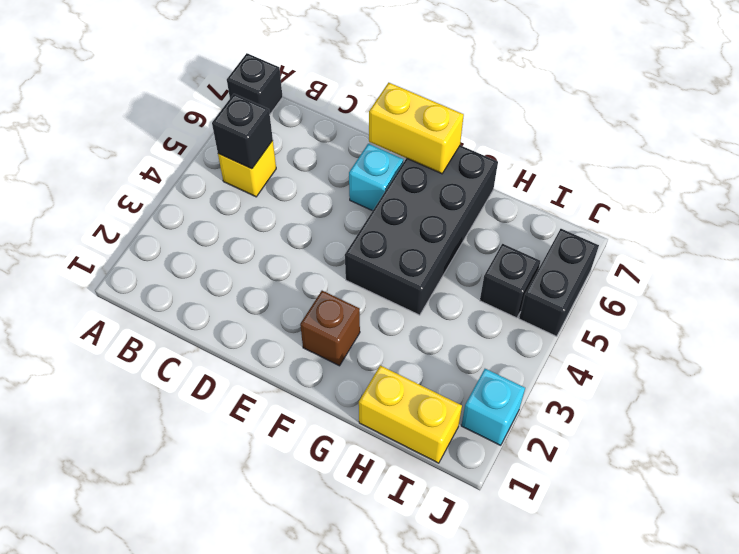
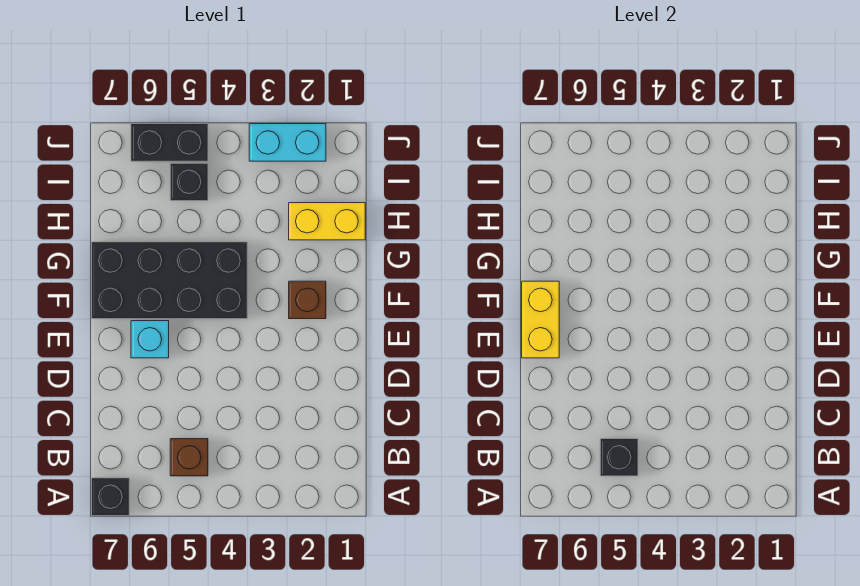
yellow brick B5 level 1 -> brown brick B5 level 1
yellow brick H1:I1 level 1 -> yellow brick H1:H2 level 1
cyan brick J2 level 1 -> cyan brick J2:J3 level 1

